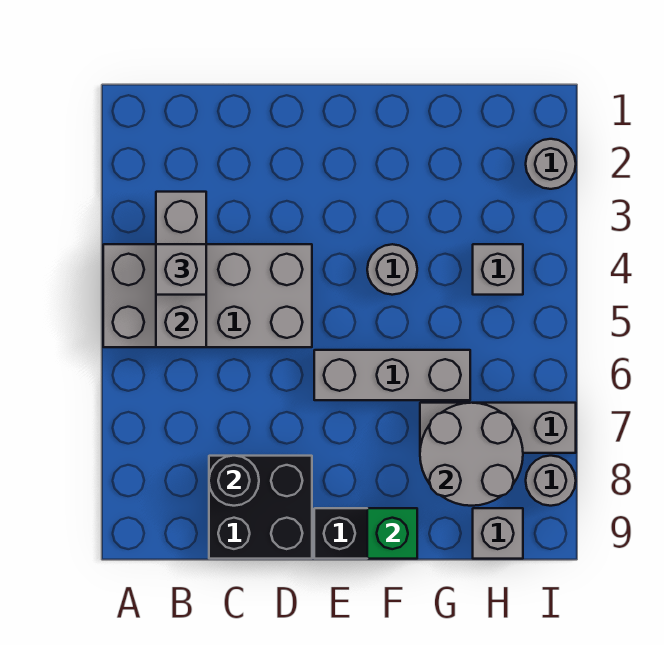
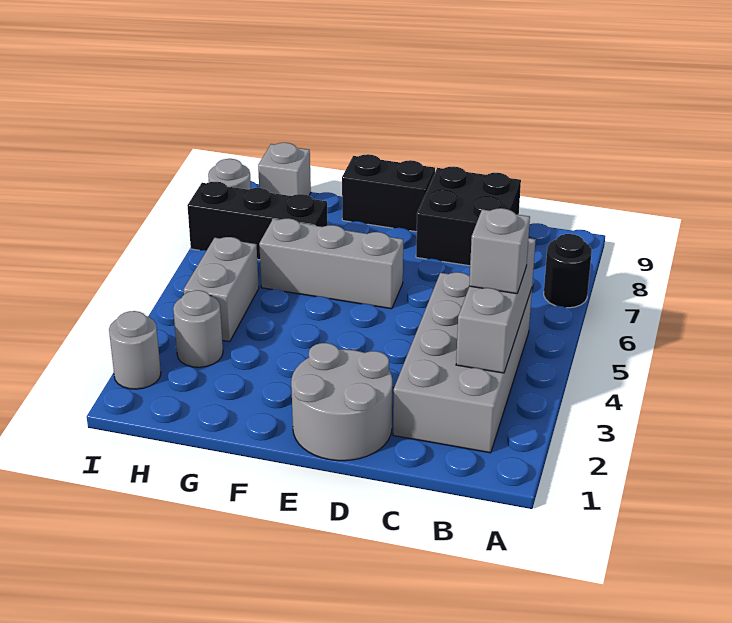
grey brick A4:D5 level 1 -> grey brick B2:C5 level 1
black round brick C8 level 2 -> black round brick A7 level 1
grey round brick F4 level 1 -> grey round brick H3 level 1
green brick F9 level 2 -> none
grey brick G7:I7 level 1 -> black brick G7:I7 level 1
grey round brick G7:H8 level 2 -> grey round brick D1:E2 level 1
grey brick H4 level 1 -> grey brick H4:H5 level 1

